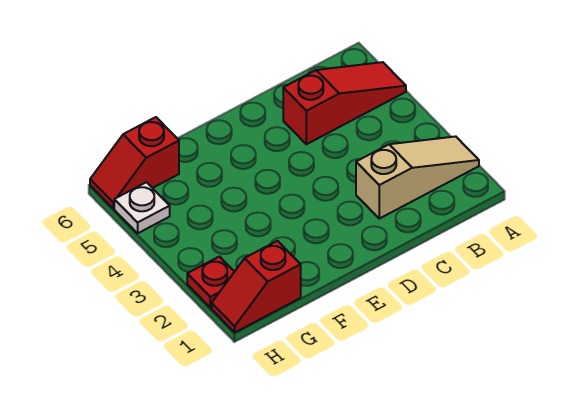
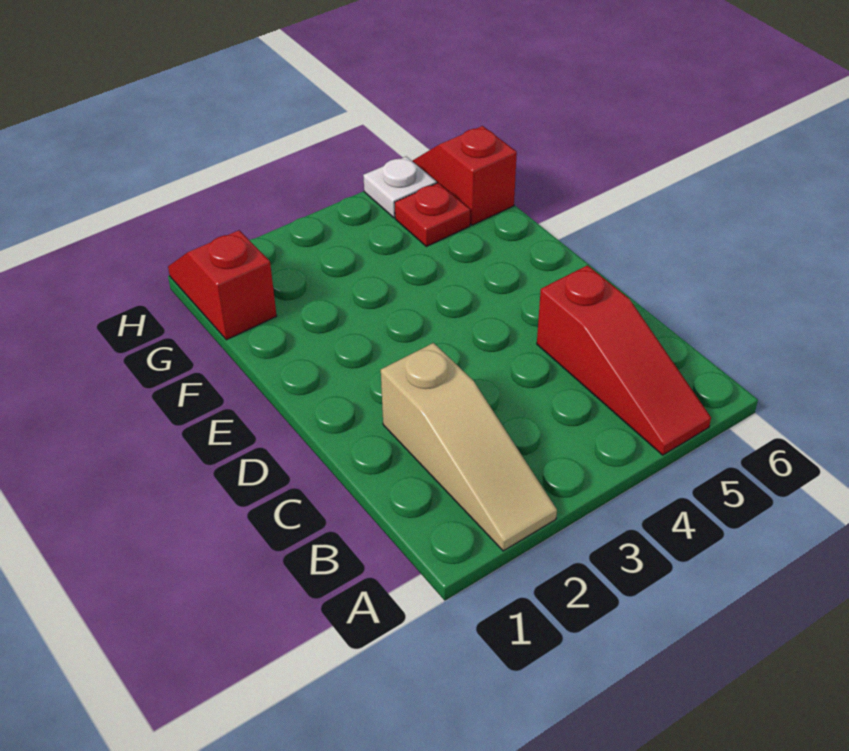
red plate H2 level 1 -> red plate G5 level 1

